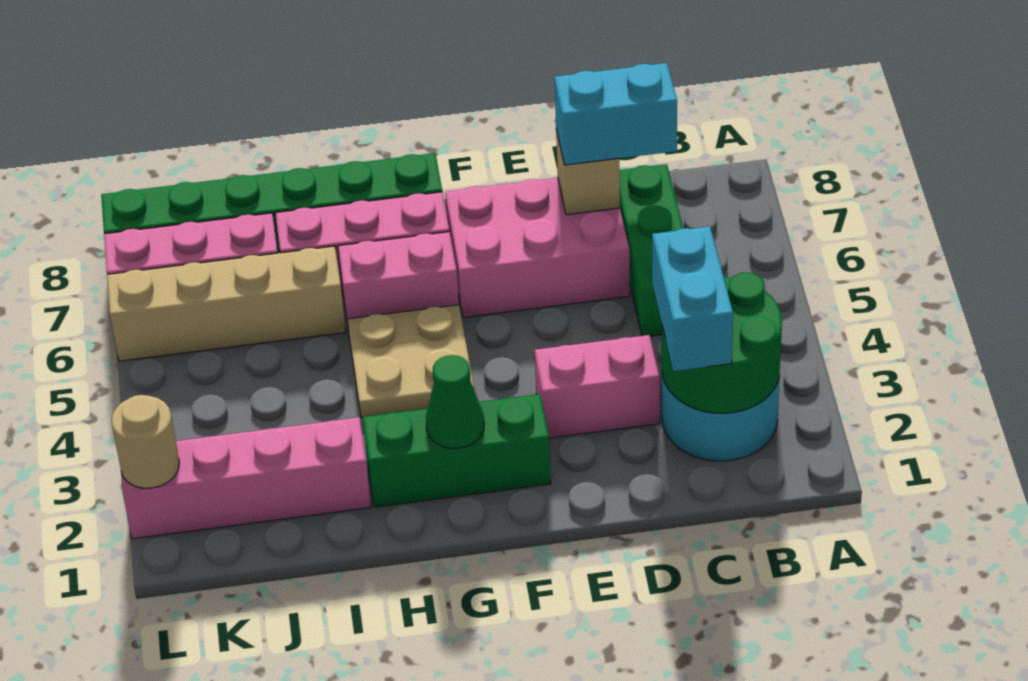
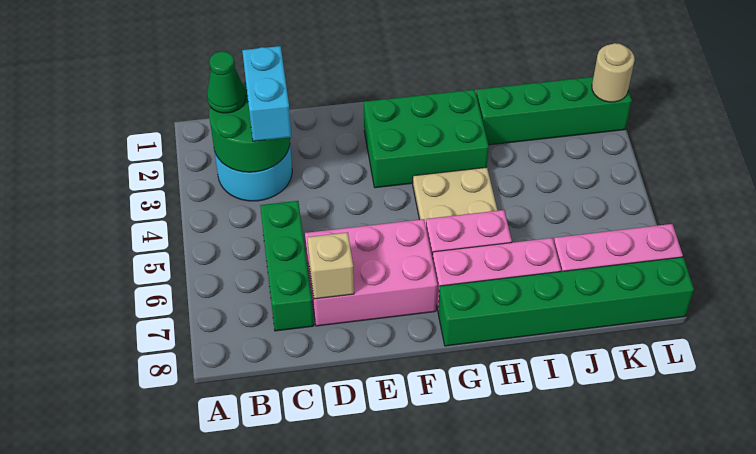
cyan brick C7:D7 level 3 -> none
pink brick D3:E3 level 1 -> none
green brick F2:H2 level 1 -> green brick F2:H3 level 1
green cone G2 level 2 -> green cone B2 level 3
pink brick I2:L2 level 1 -> green brick I2:L2 level 1
tan brick I6:L6 level 1 -> none

